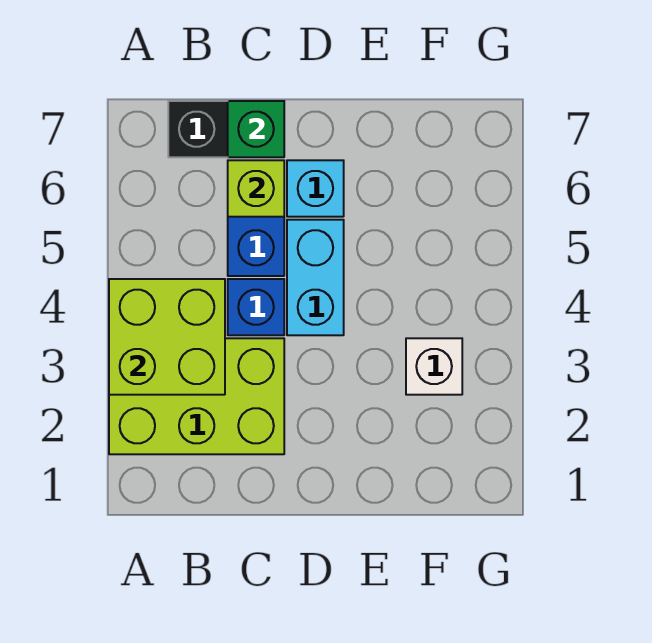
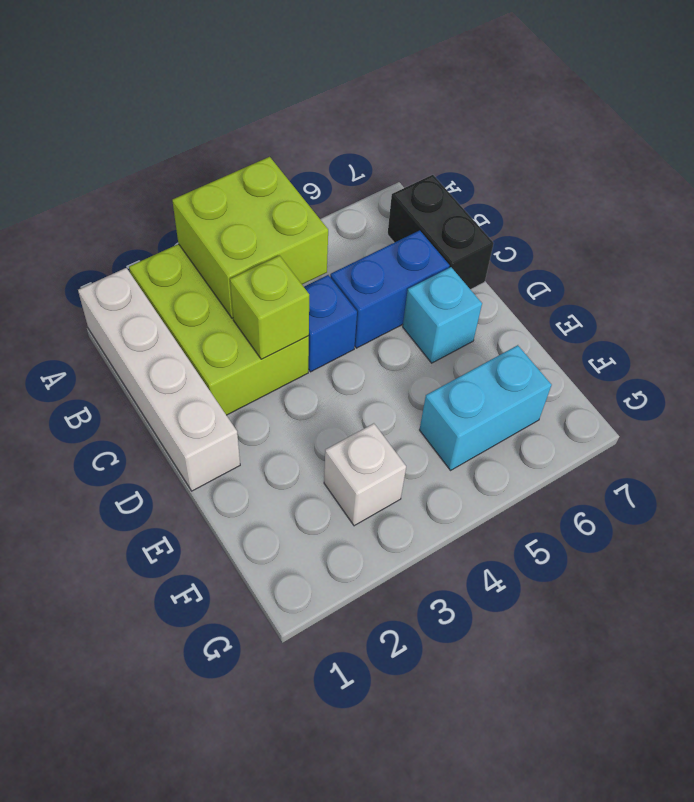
none -> white brick A1:D1 level 1
lime brick C6 level 2 -> lime brick C3 level 2
green brick C7 level 2 -> none
cyan brick D4:D5 level 1 -> cyan brick F5:F6 level 1

